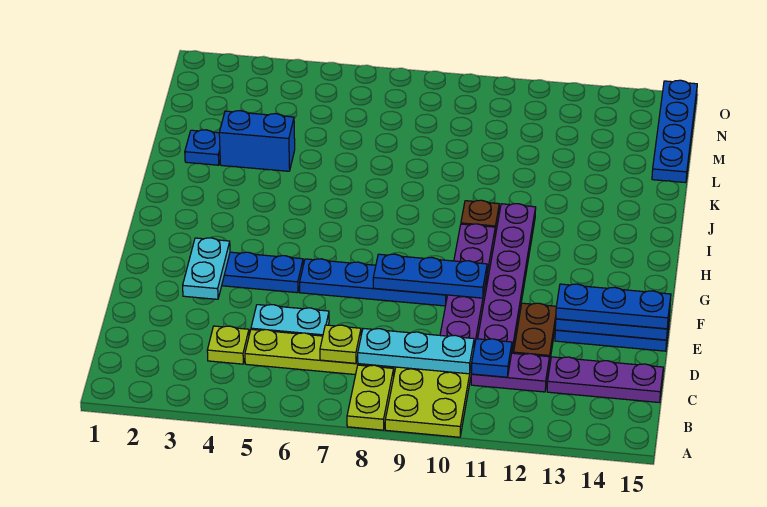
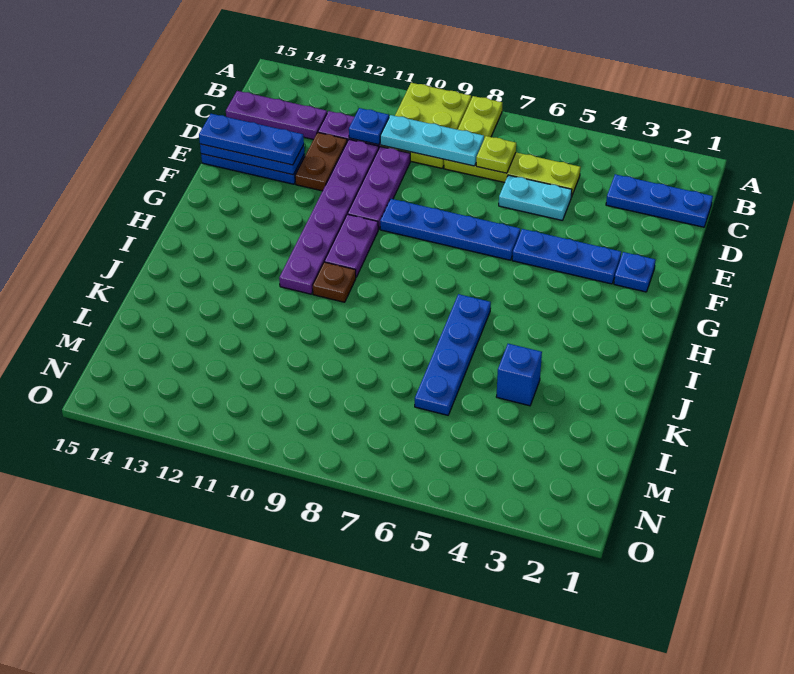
lime plate C4 level 1 -> none
cyan plate E3:F3 level 2 -> none
blue plate F8:F10 level 2 -> blue plate C1:C3 level 1
blue plate K2 level 1 -> blue plate F2 level 1
blue brick K3:K4 level 1 -> blue brick K4 level 1
blue plate L15:O15 level 1 -> blue plate I6:L6 level 1

